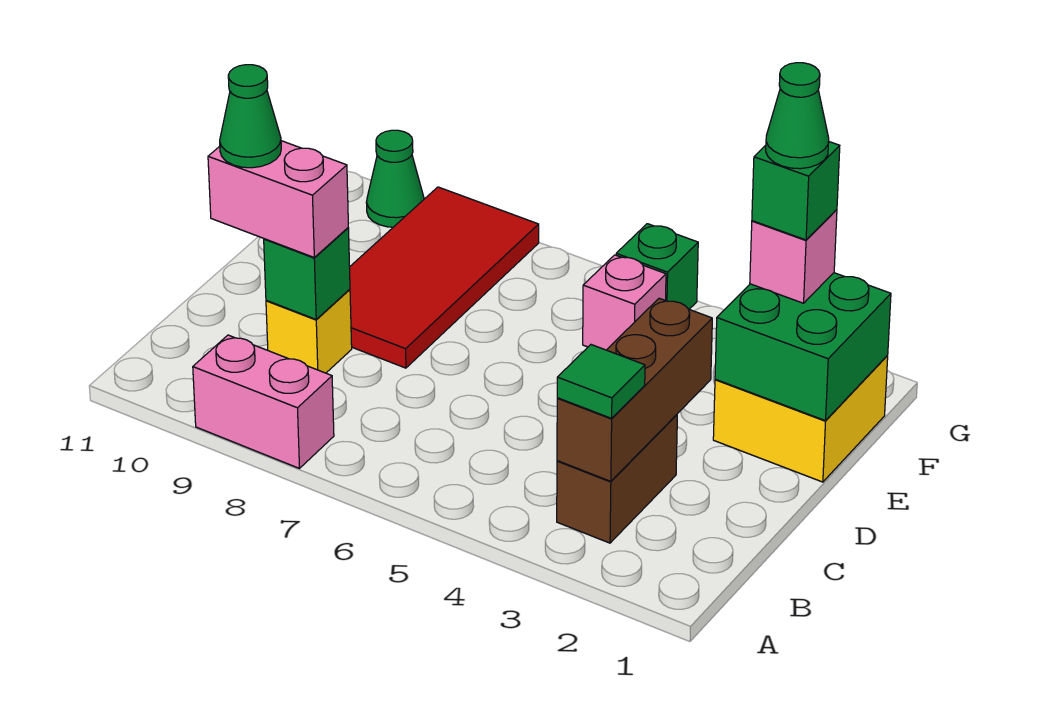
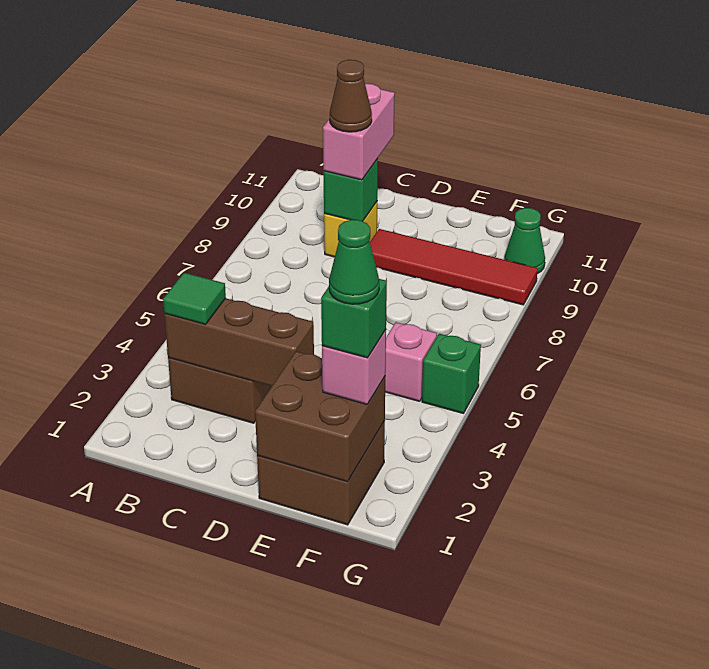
pink brick A8:A9 level 1 -> none
none -> brown cone C9 level 4
green cone C10 level 4 -> none
red tile D8:G9 level 1 -> red tile D9:G9 level 1
yellow brick E1:F2 level 1 -> brown brick E1:F2 level 1
green brick E1:F2 level 2 -> brown brick E1:F2 level 2

